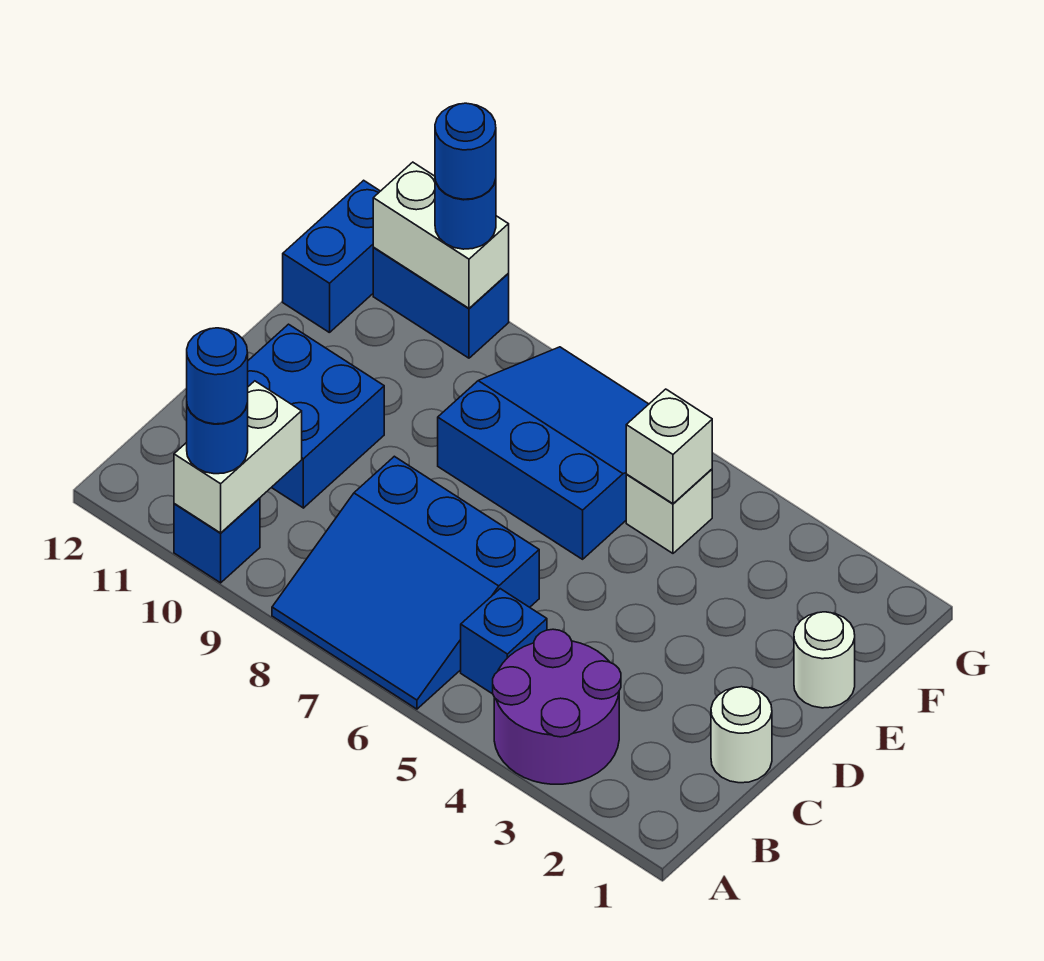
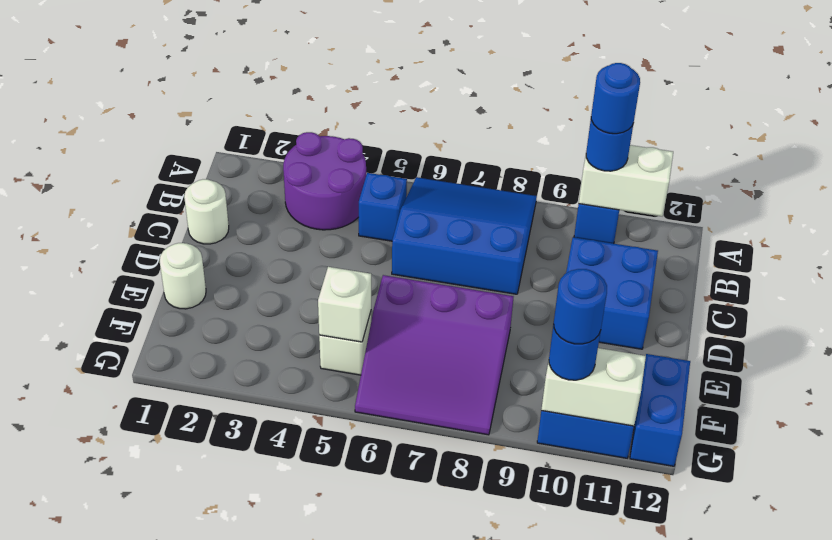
white brick A10:B10 level 2 -> white brick A10:A11 level 2
blue slope E6:G8 level 1 top E -> purple slope E6:G8 level 1 top E

